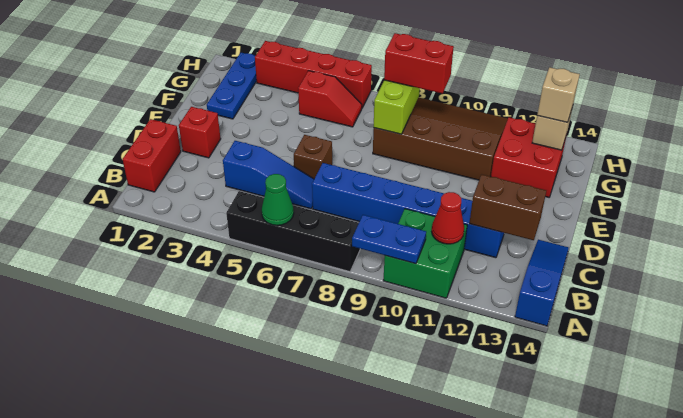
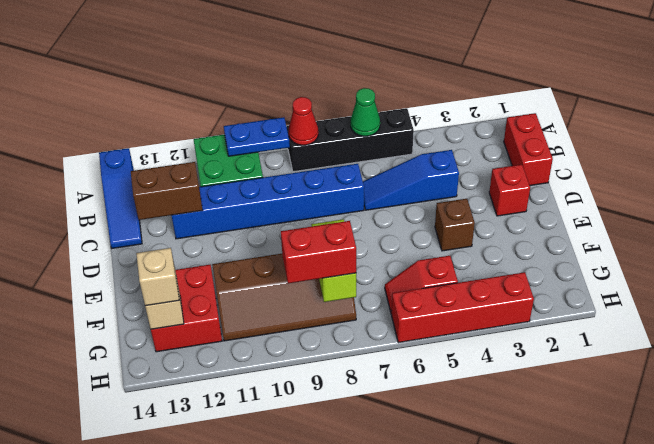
red cone B11 level 2 -> red cone A8 level 2
brown brick D6 level 1 -> brown brick E4 level 1
blue plate F2:H2 level 1 -> none
brown slope F8:H11 level 1 top F -> brown slope F8:G11 level 1 top F

